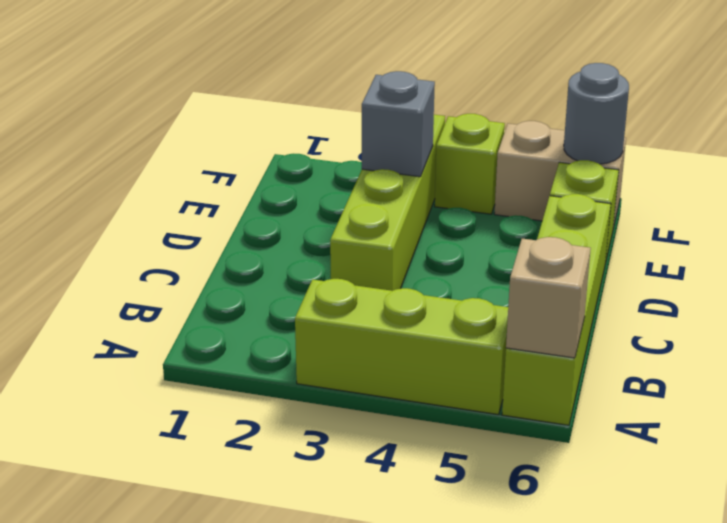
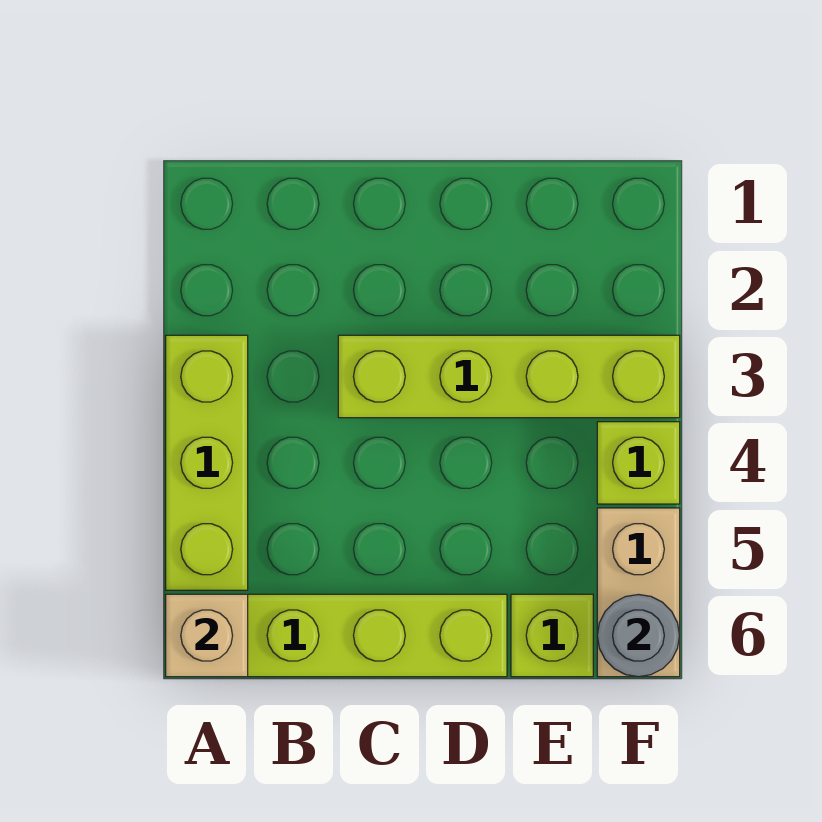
grey brick E3 level 2 -> none

